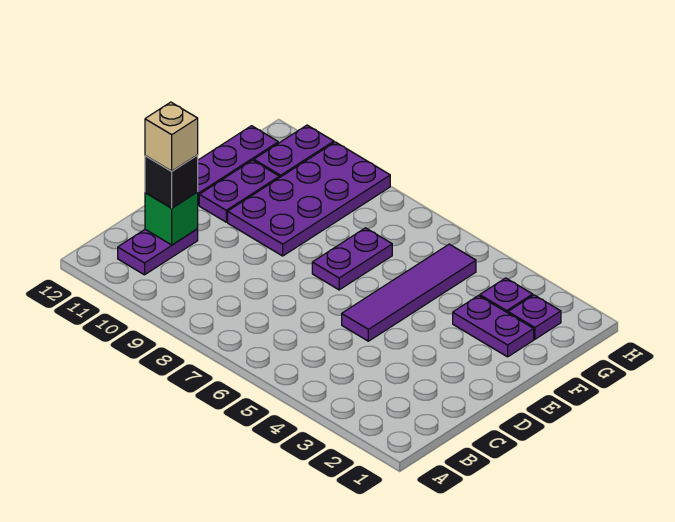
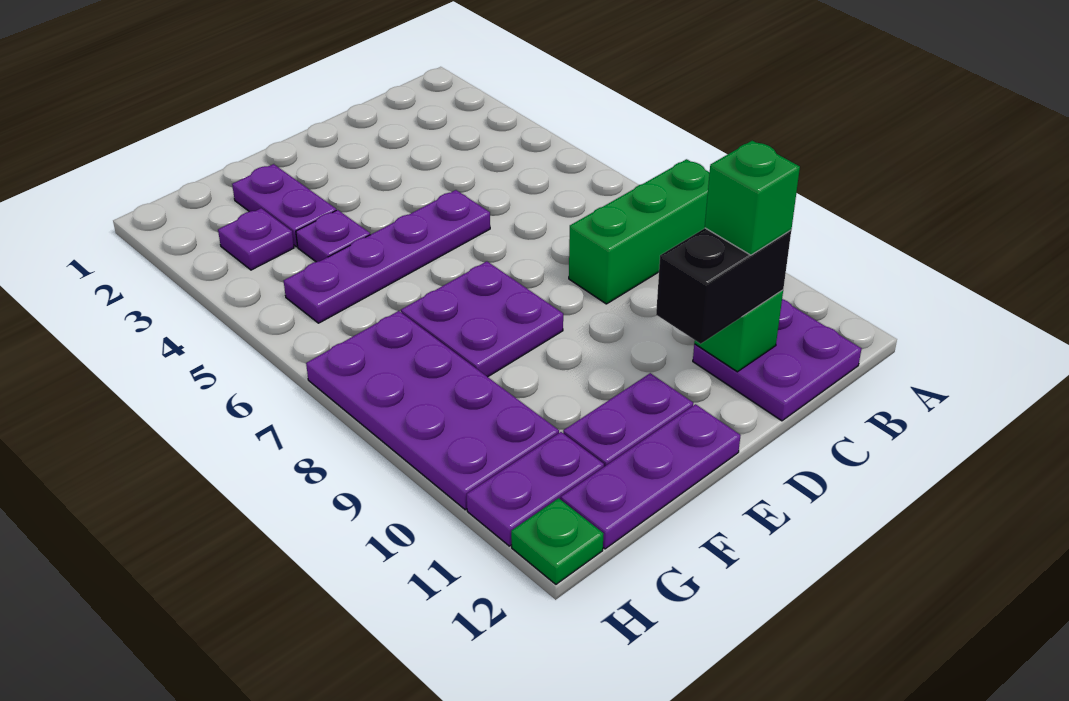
none -> green brick A8:C8 level 1
purple plate B11:C11 level 1 -> purple plate B11:C12 level 1
black brick C11 level 3 -> black brick C11:D11 level 3
tan brick C11 level 4 -> green brick C11 level 4
purple tile D5:G5 level 1 -> purple plate D5:G5 level 1
purple plate E7:F7 level 1 -> purple plate E7:F8 level 1
purple plate E9:H10 level 1 -> purple plate G7:H10 level 1
purple plate G2 level 1 -> purple plate F4 level 1
none -> green plate H12 level 1

